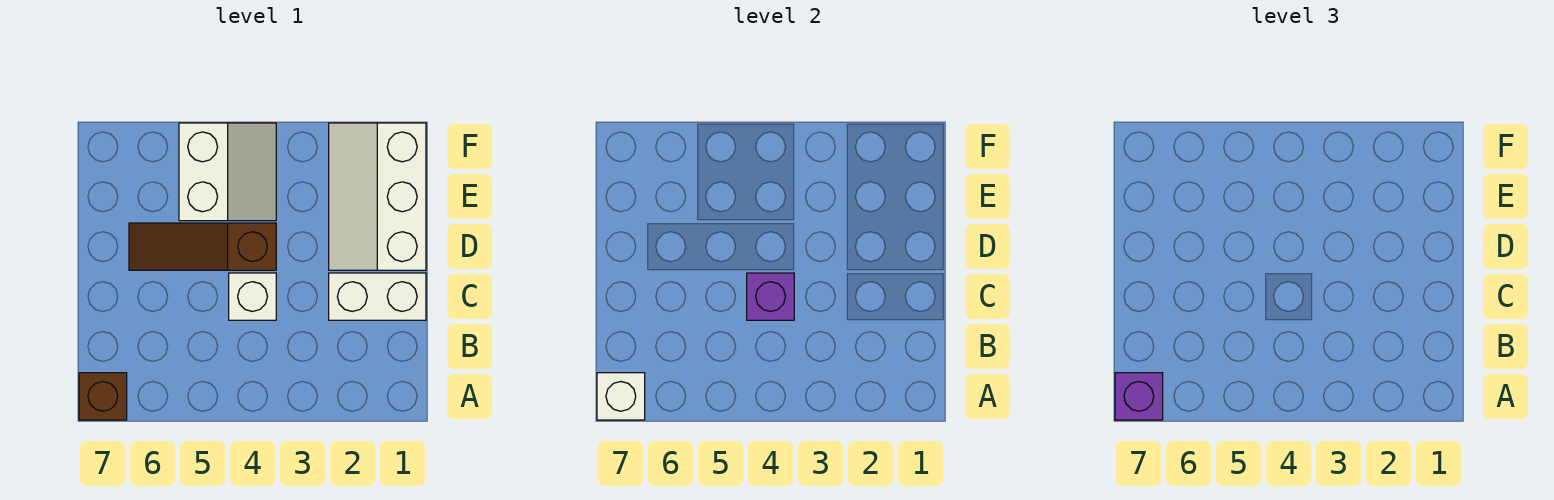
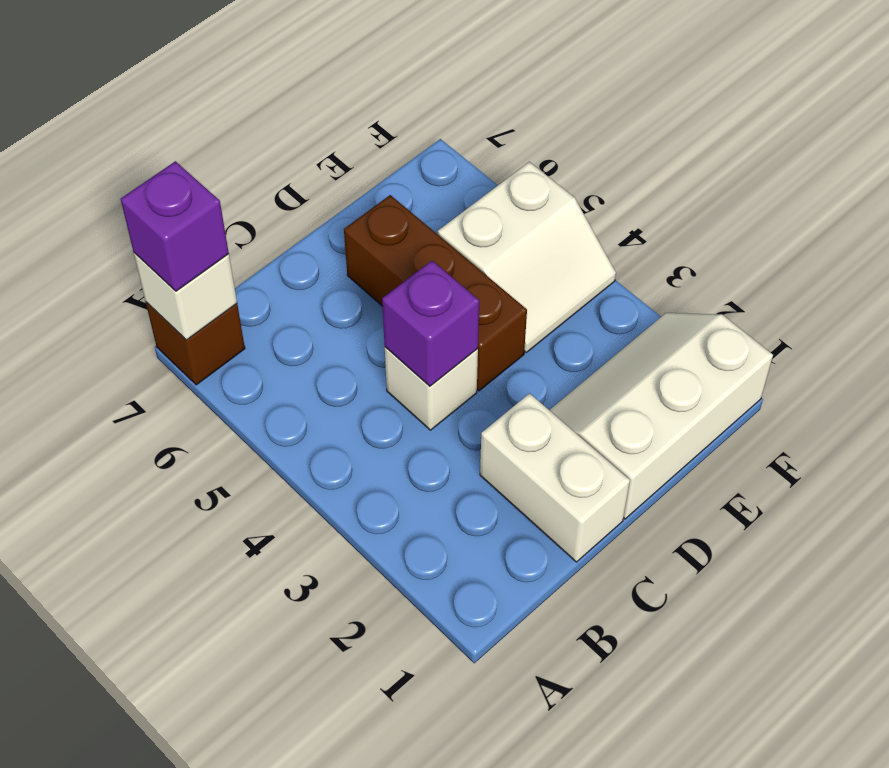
brown slope D4:D6 level 1 top 4 -> brown brick D4:D6 level 1

